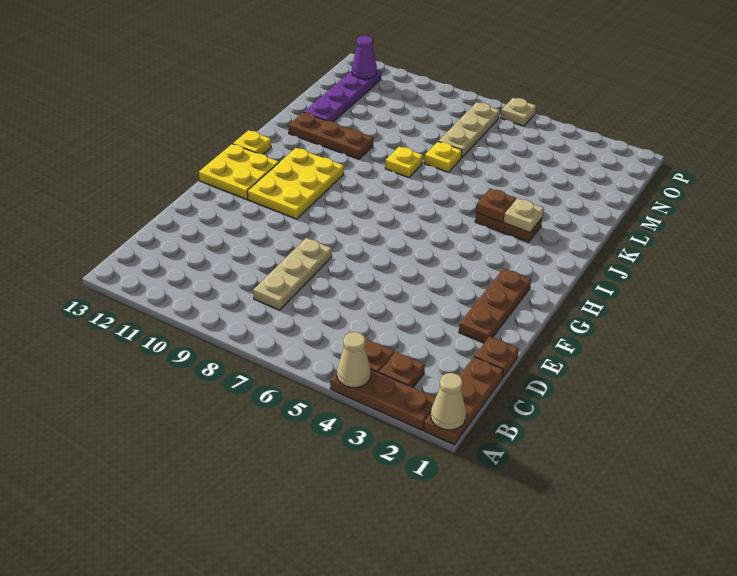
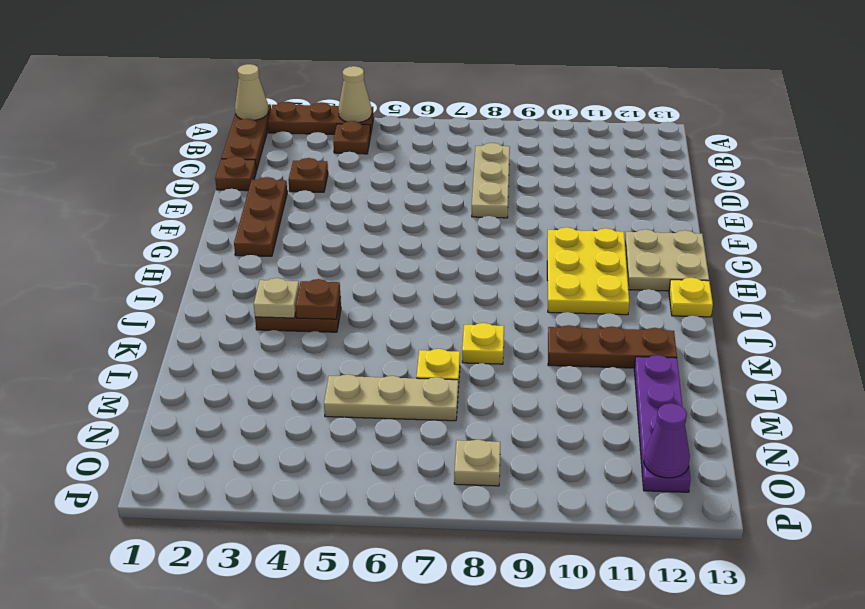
brown plate B3 level 1 -> brown plate D3 level 1
yellow plate G12:H13 level 1 -> tan plate G12:H13 level 1
tan plate M7:O7 level 1 -> tan plate M5:M7 level 1
tan plate P6 level 1 -> tan plate O8 level 1

